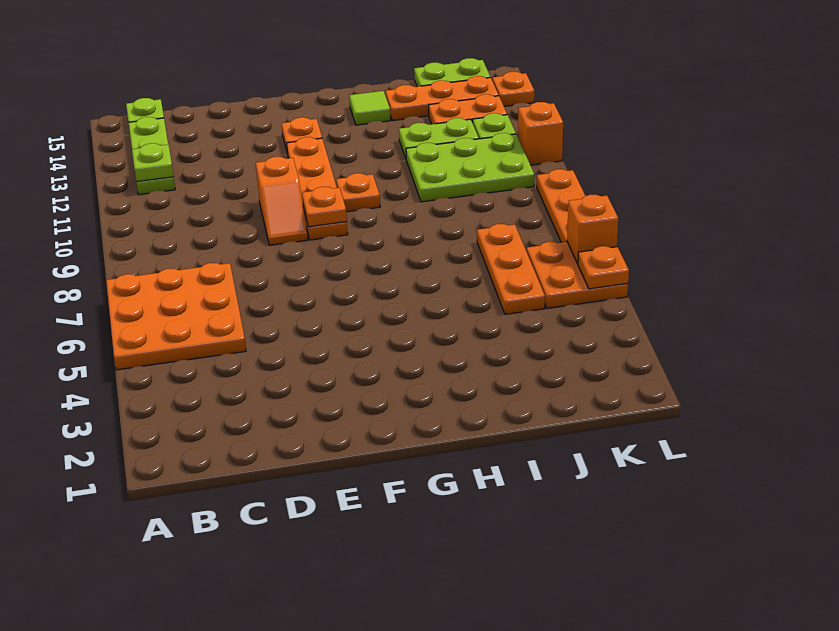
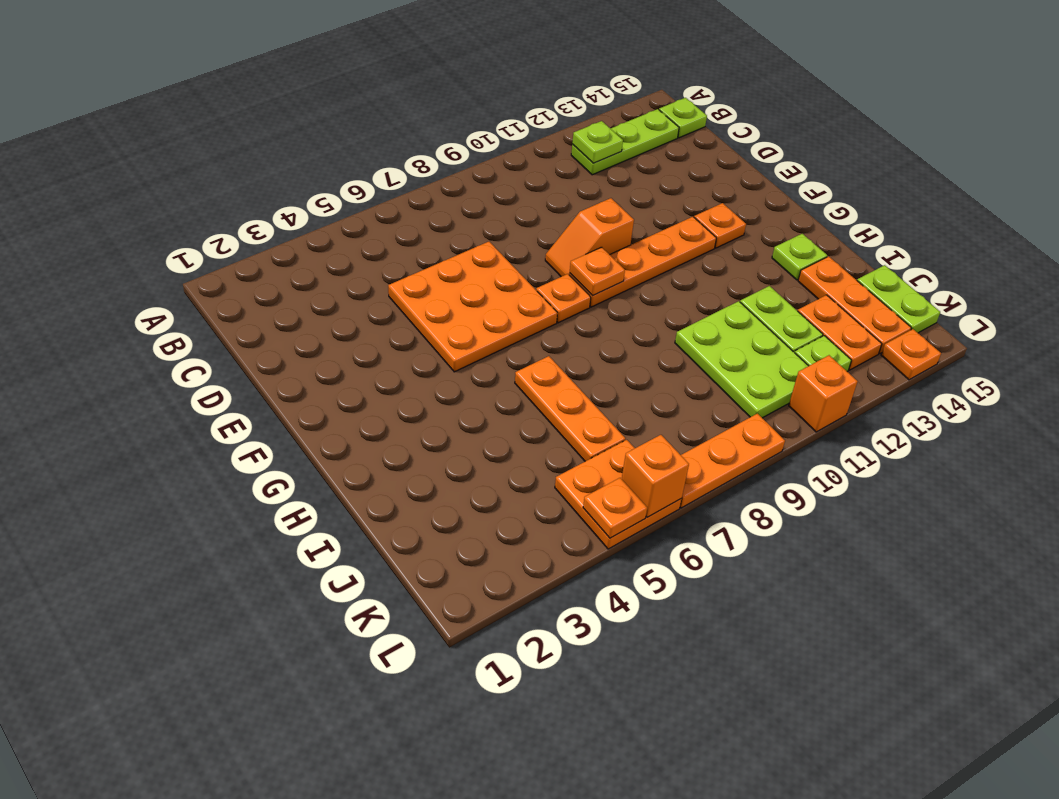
orange plate A5:C7 level 1 -> orange plate D5:F7 level 1
orange plate G10 level 1 -> orange plate F8 level 1
lime tile H14 level 1 -> lime plate H14 level 1
orange plate J5:J7 level 1 -> orange plate H6:J6 level 1

